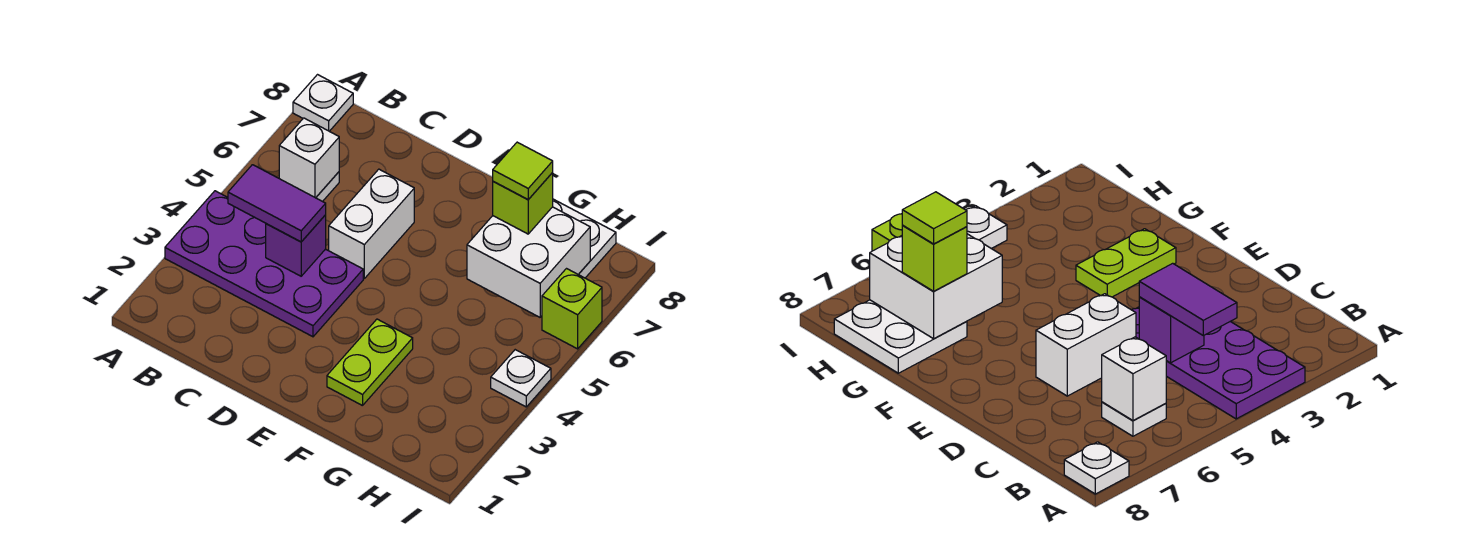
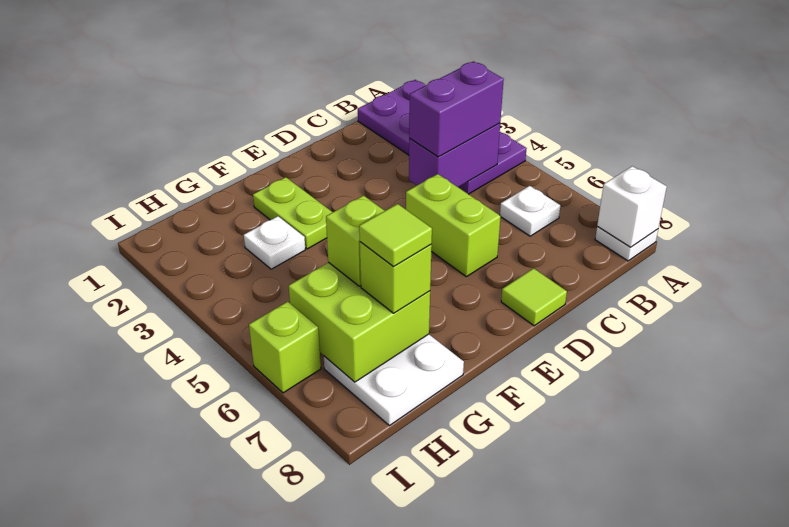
purple plate A3:D4 level 1 -> purple plate A1:B4 level 1
purple tile B4:C4 level 3 -> purple brick B4:C4 level 3
white brick B6 level 2 -> white brick A8 level 2
purple brick C4 level 2 -> purple brick B4:C4 level 2
white brick D5:D6 level 1 -> lime brick D5:D6 level 1
none -> lime tile D8 level 1
white brick G6:H7 level 2 -> lime brick G6:H7 level 2
none -> lime brick G6 level 3
white plate I4 level 1 -> white plate G3 level 1

